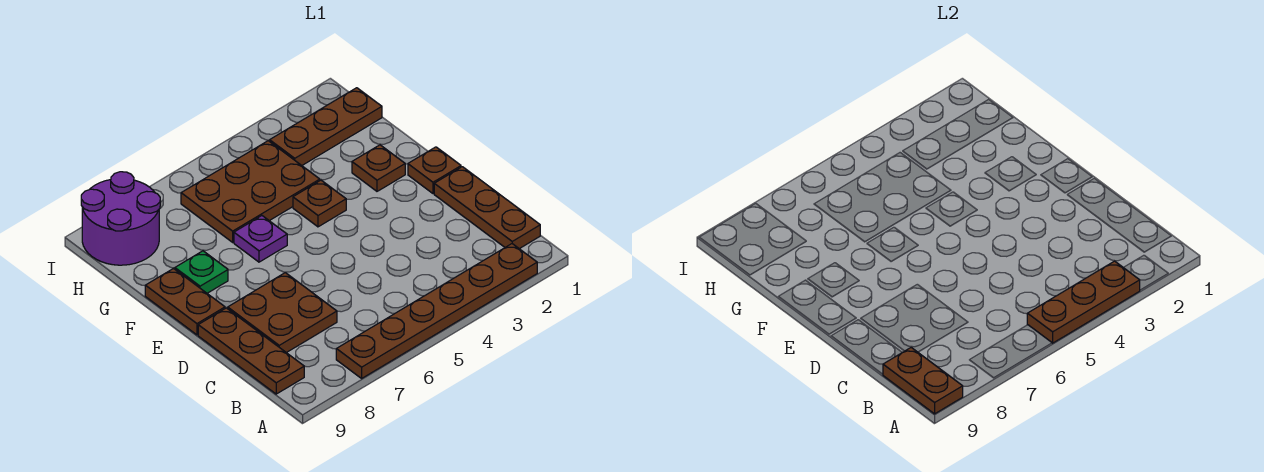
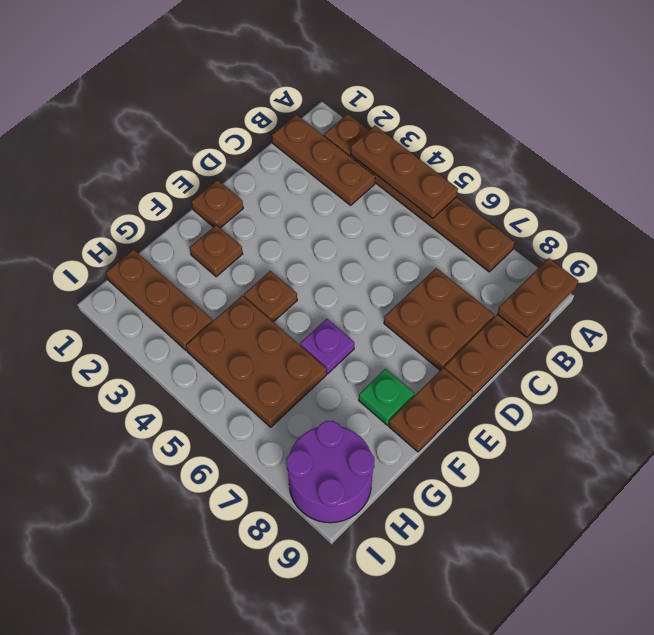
brown plate B1:D1 level 1 -> brown plate B1:B3 level 1

